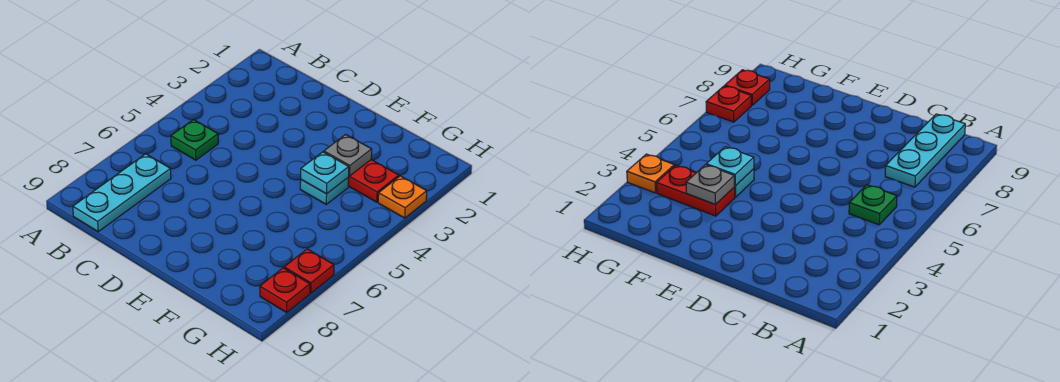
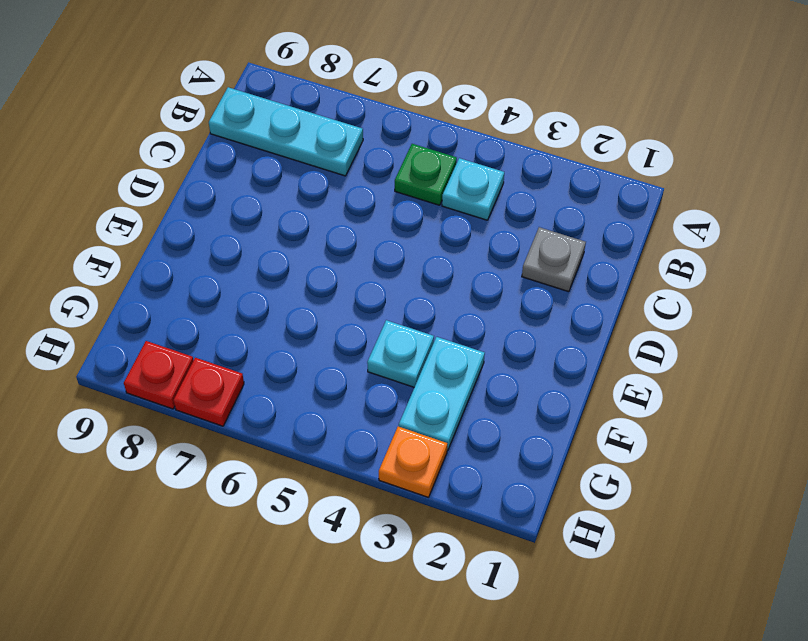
red plate F3:G3 level 1 -> cyan plate F3:G3 level 1
grey plate F3 level 2 -> grey plate C2 level 1
cyan plate F4 level 2 -> cyan plate B4 level 1

